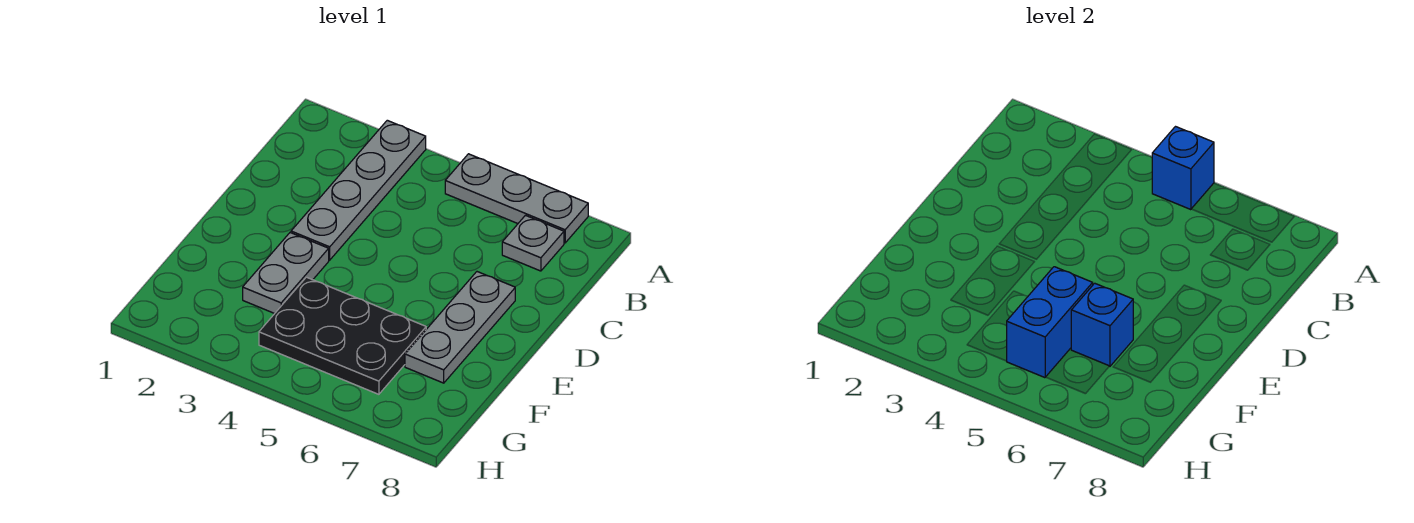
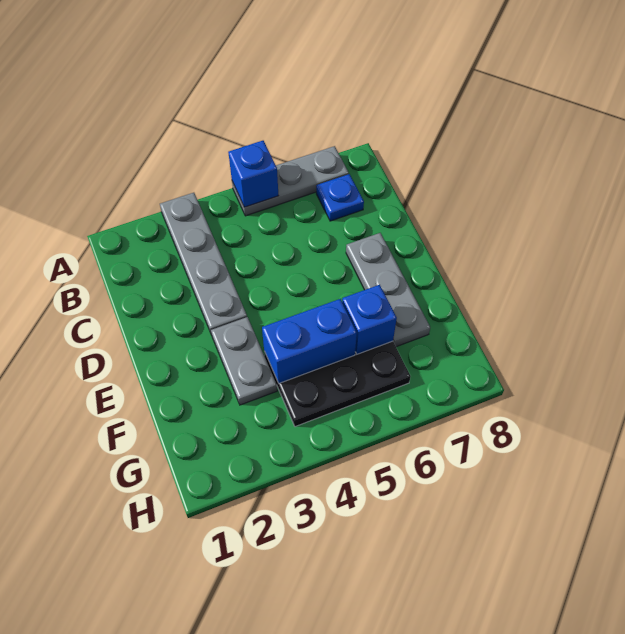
grey plate B7 level 1 -> blue plate B7 level 1
blue brick F5:G5 level 2 -> blue brick F4:F5 level 2

